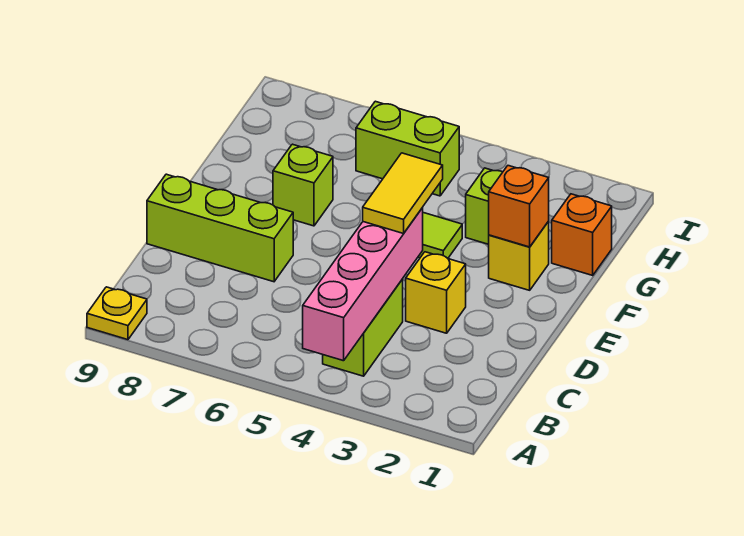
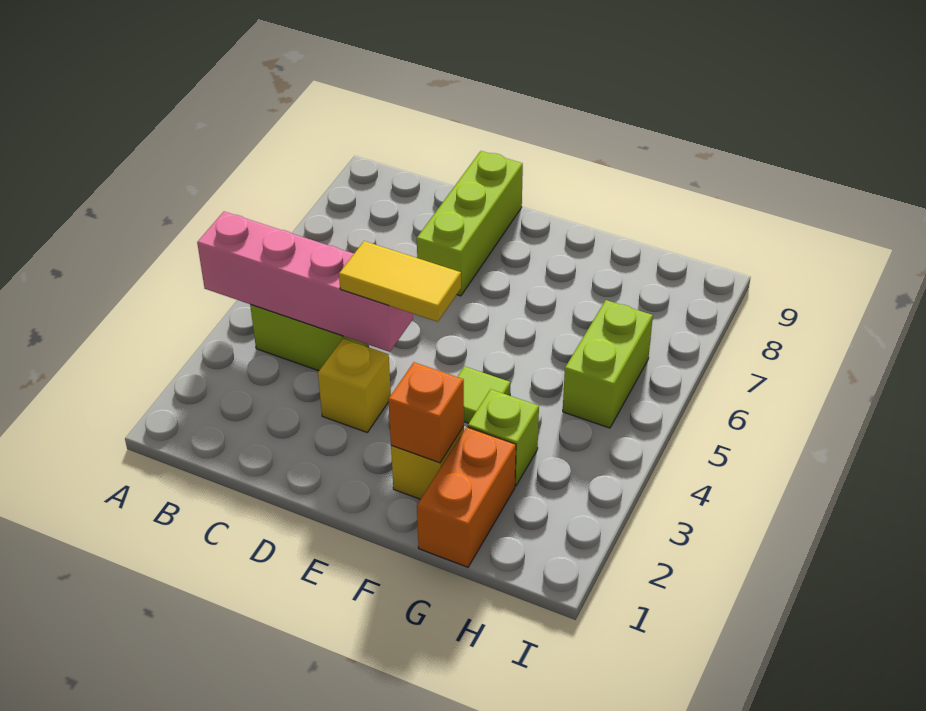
yellow plate A9 level 1 -> none
lime brick F7 level 1 -> none
orange brick G1 level 1 -> orange brick G1:G2 level 1

